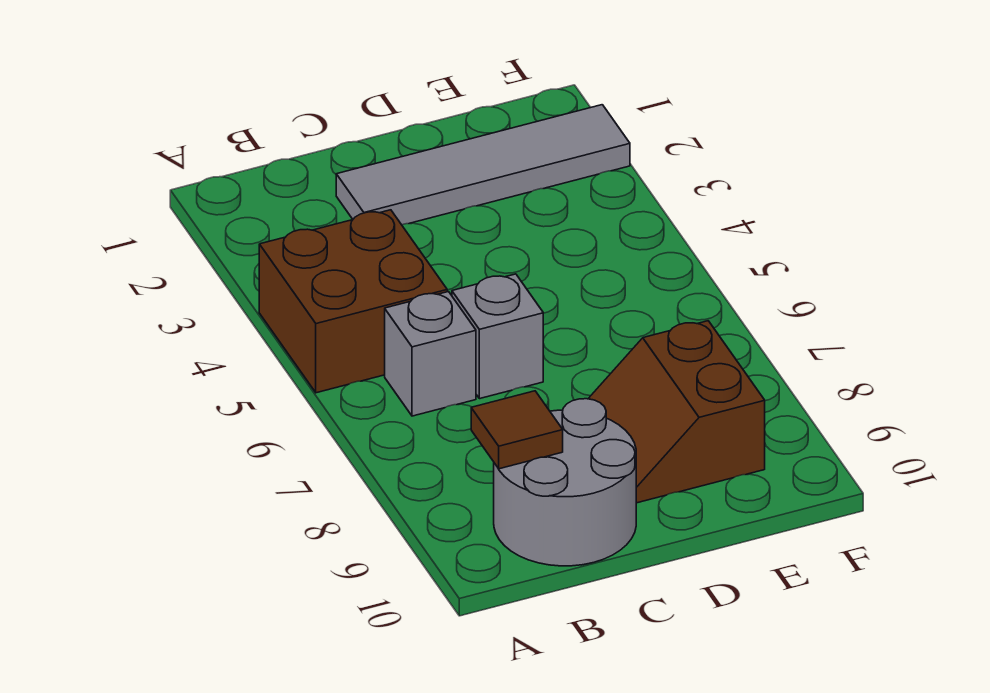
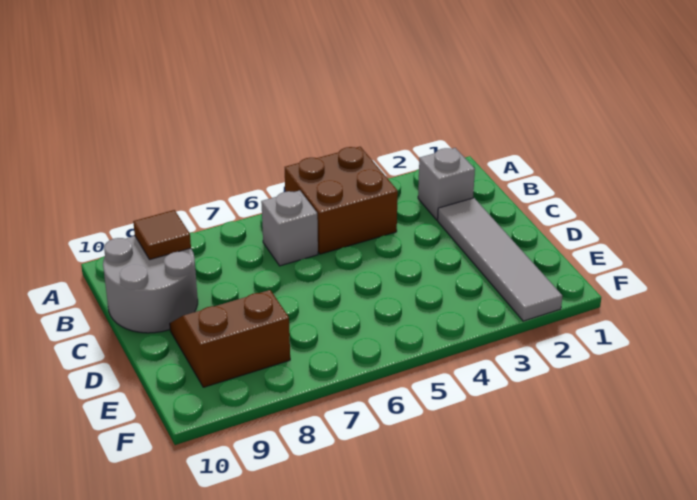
grey brick C6 level 1 -> grey brick B2 level 1

